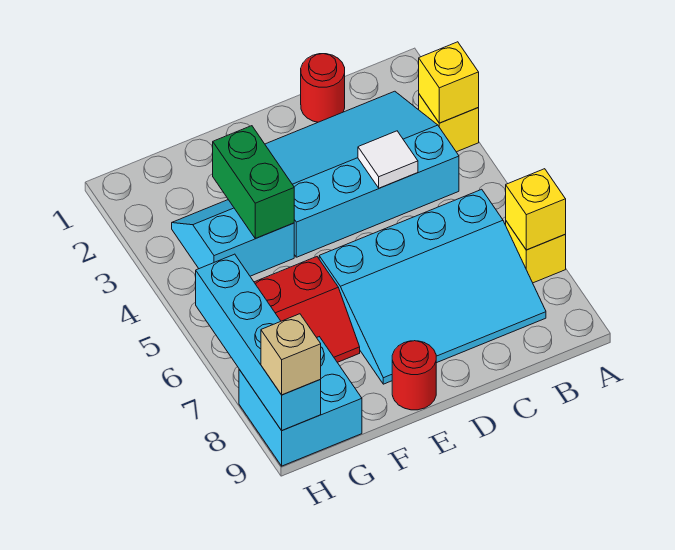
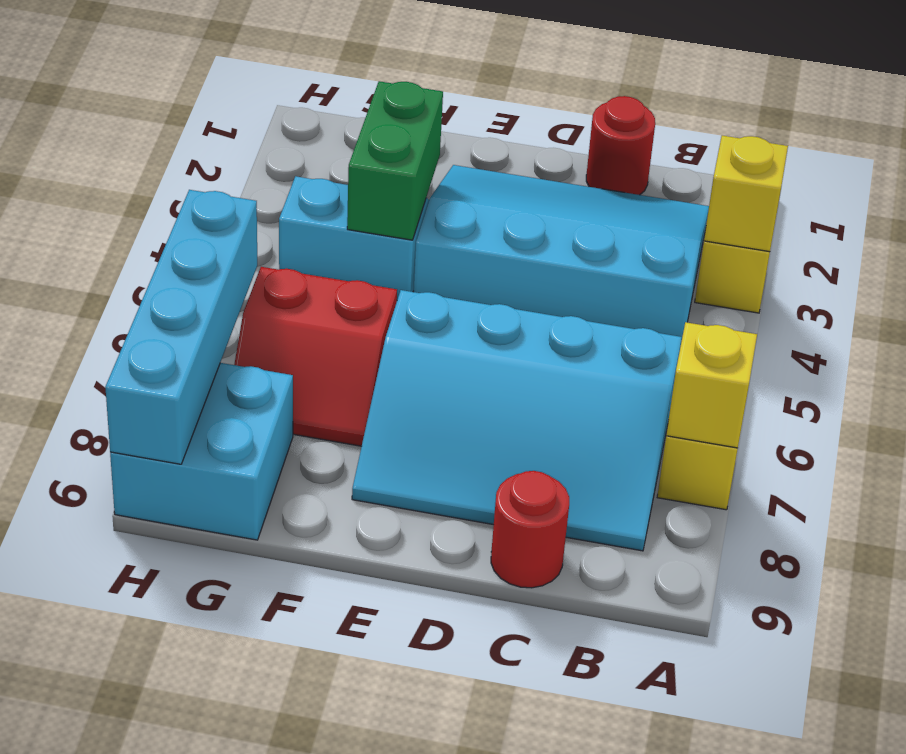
white tile C4 level 2 -> none
red round brick E9 level 1 -> red round brick C9 level 1
tan brick H9 level 3 -> none

